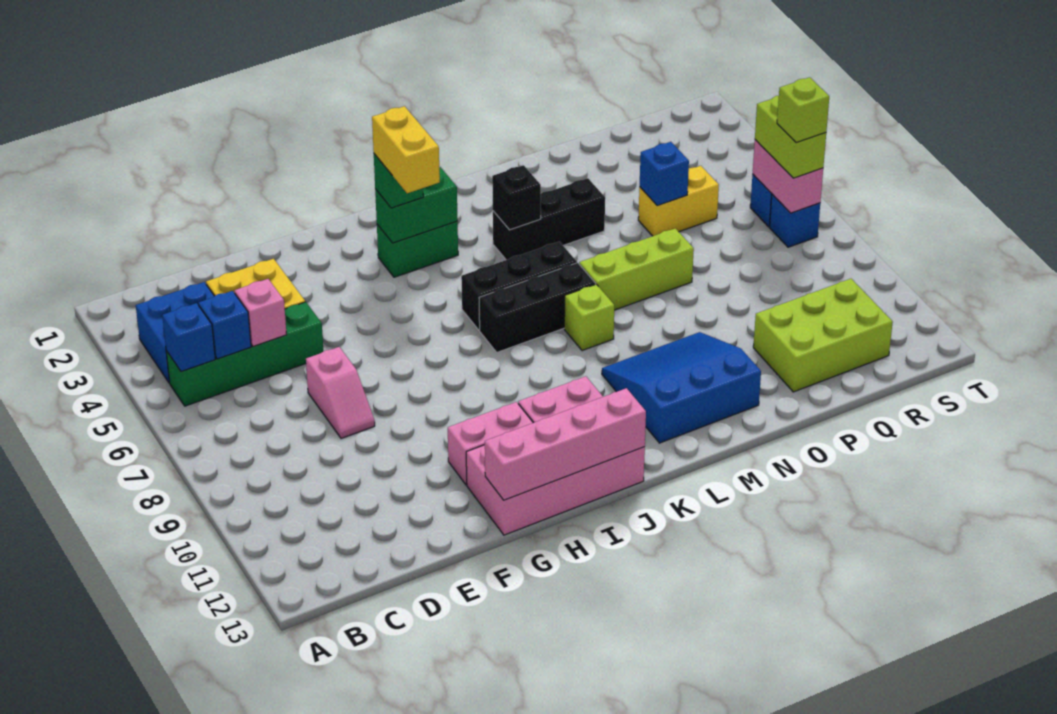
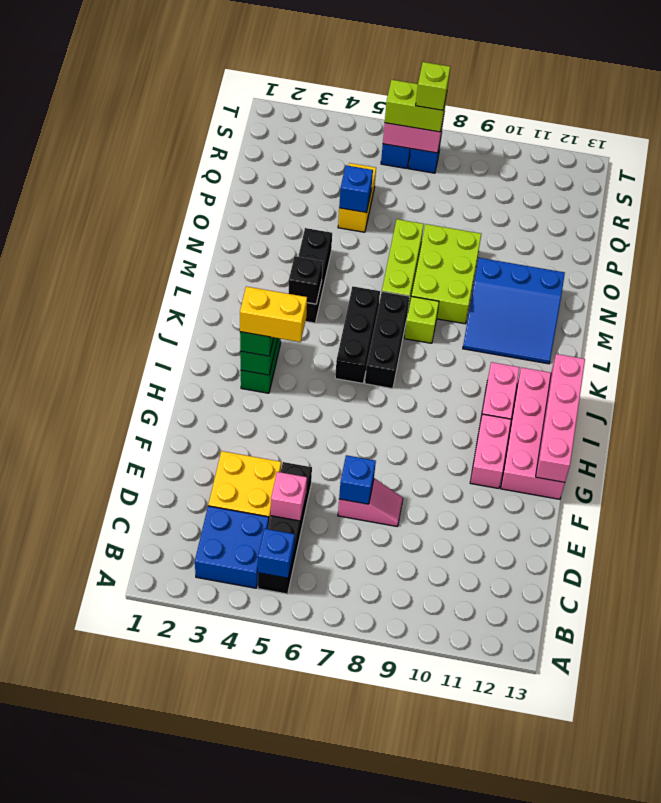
green brick B5:E5 level 1 -> black brick B5:E5 level 1
blue brick C5 level 2 -> blue brick E7 level 2
blue slope L10:N12 level 1 top 12 -> blue slope L10:N12 level 1 top N
lime brick P11:R12 level 1 -> lime brick M8:O9 level 1

